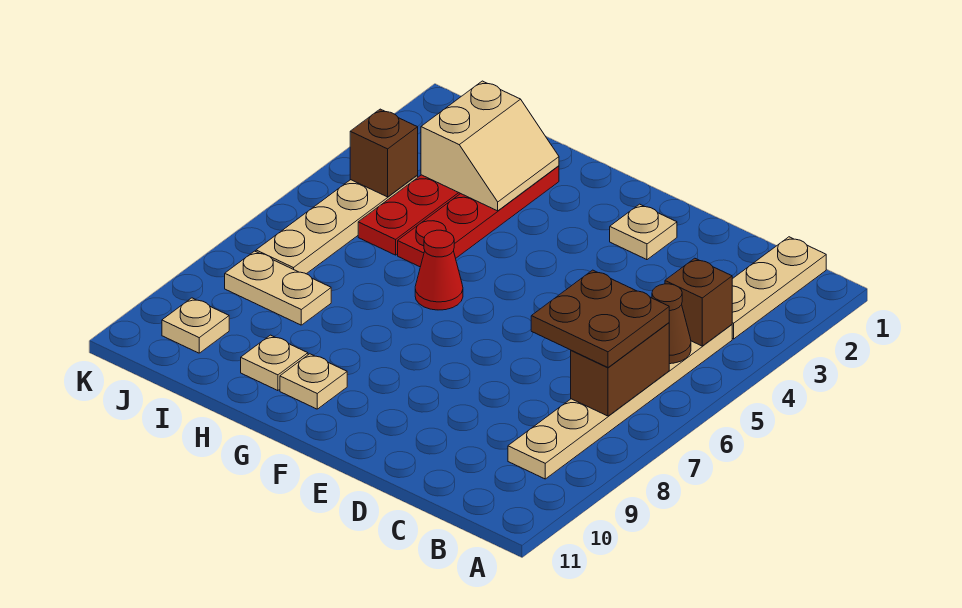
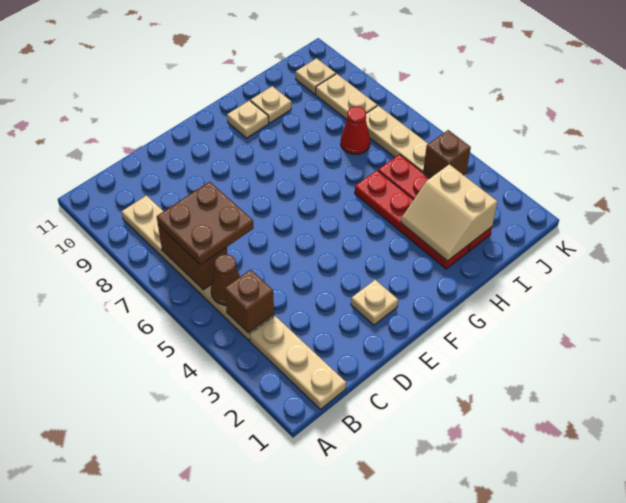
red cone G6 level 1 -> red cone I7 level 1
tan plate I8:J8 level 1 -> tan plate J8:J9 level 1

